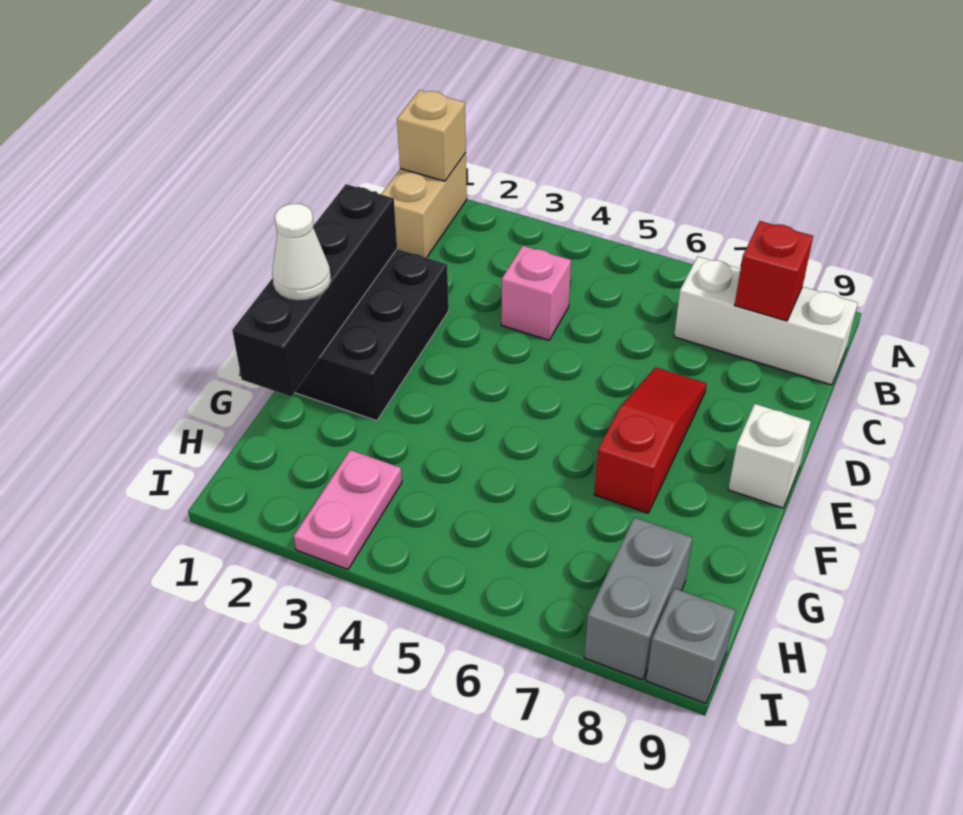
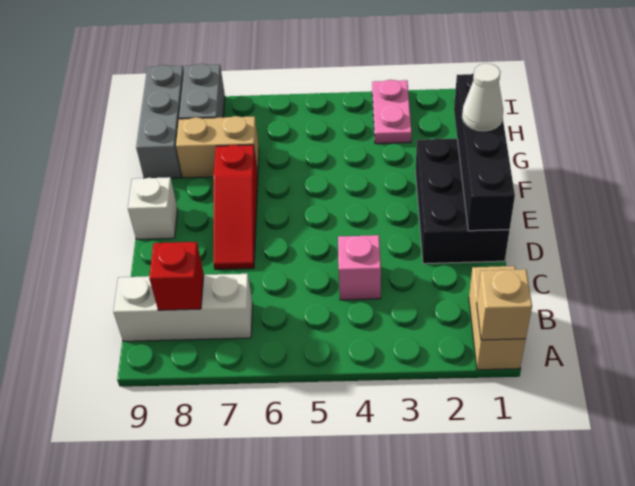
none -> tan brick G7:G8 level 1
grey brick I9 level 1 -> grey brick G9:I9 level 1

